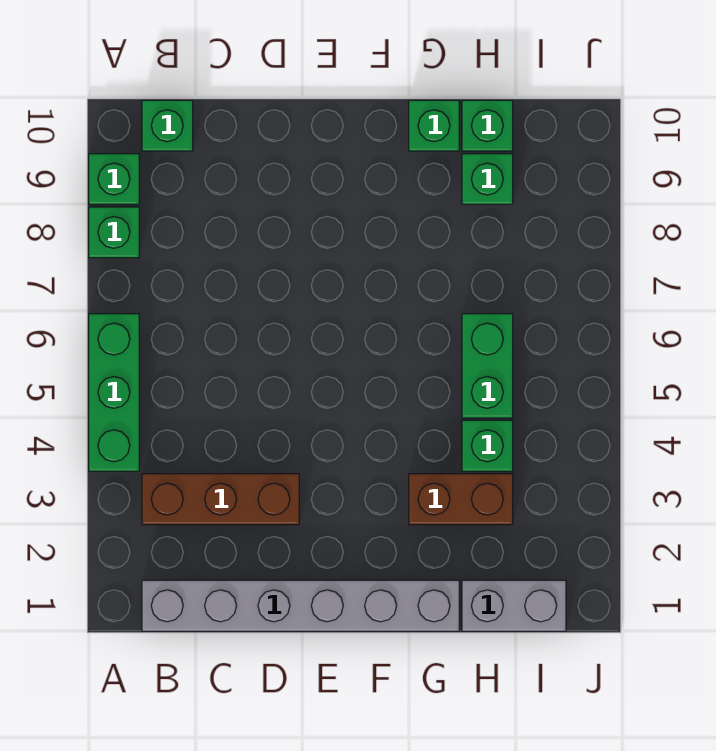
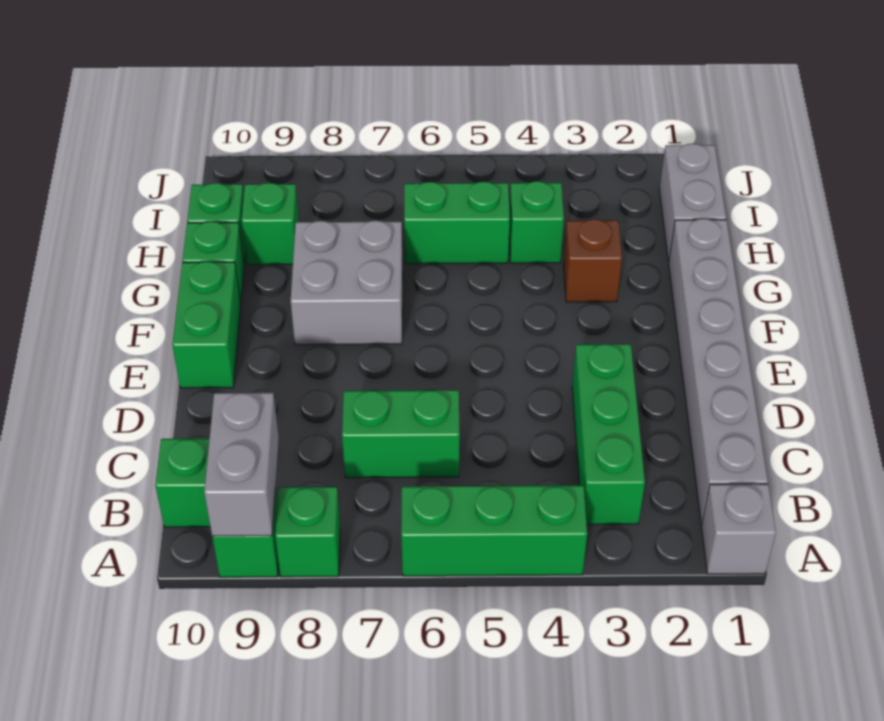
none -> grey brick A1 level 1
none -> grey brick A9:B9 level 2
brown brick B3:D3 level 1 -> green brick B3:D3 level 1
none -> green brick C6:C7 level 1
none -> green brick E10:F10 level 1
none -> grey brick F7:G8 level 1
brown brick G3:H3 level 1 -> brown brick G3 level 1

